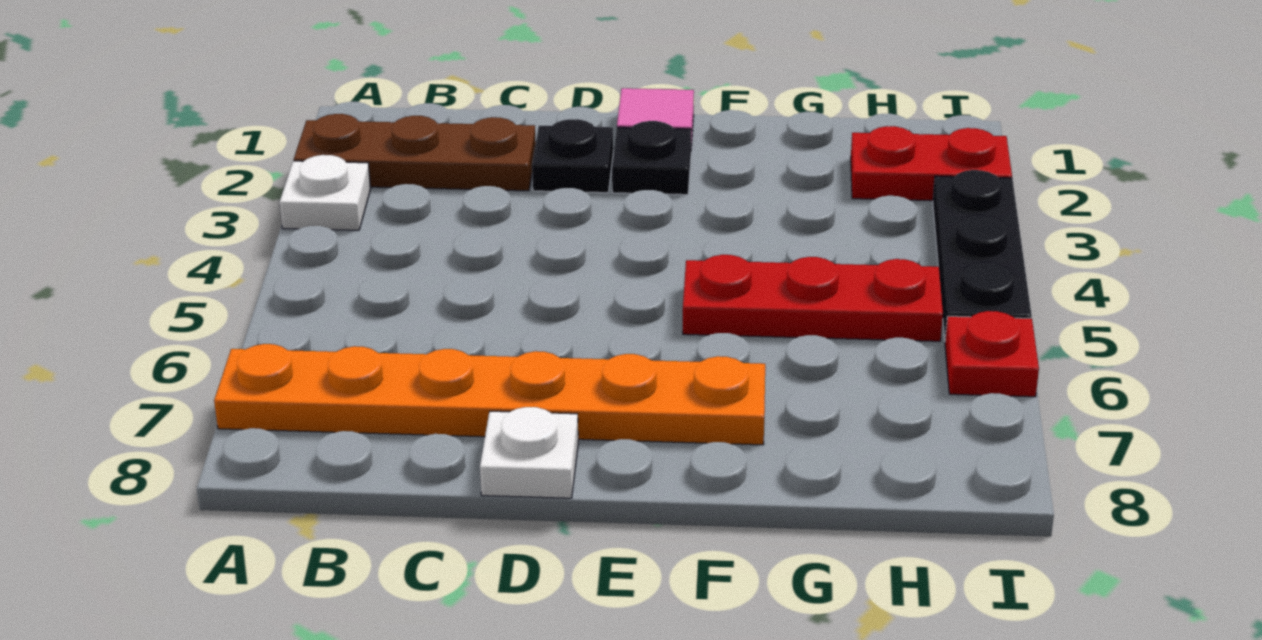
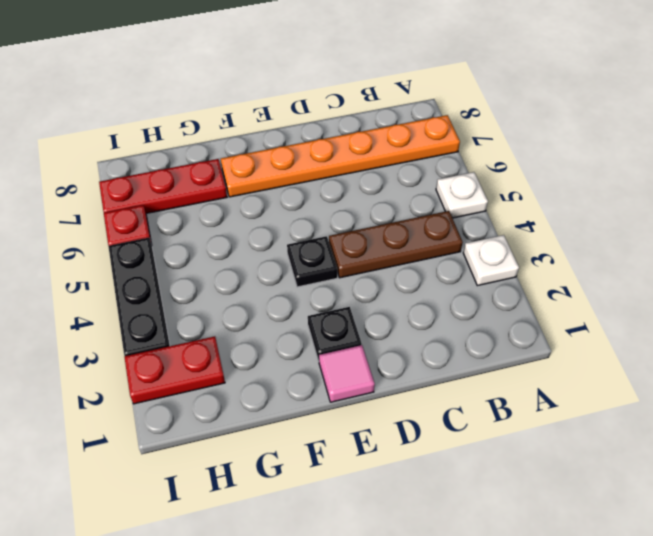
brown plate A2:C2 level 1 -> brown plate B4:D4 level 1
black plate D2 level 1 -> black plate E4 level 1
white plate D8 level 1 -> white plate A5 level 1
red plate F5:H5 level 1 -> red plate G7:I7 level 1

